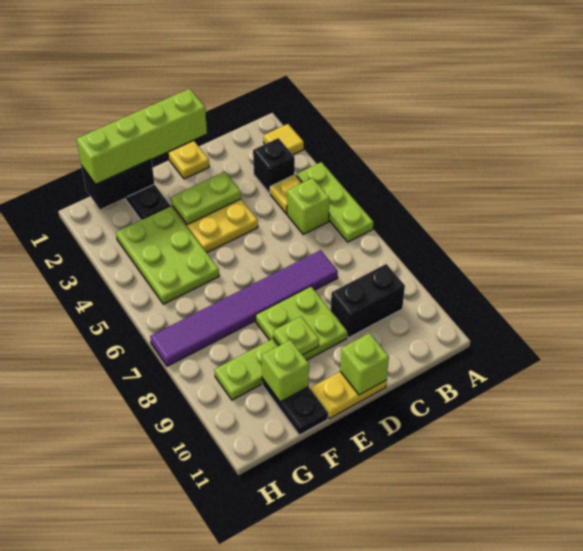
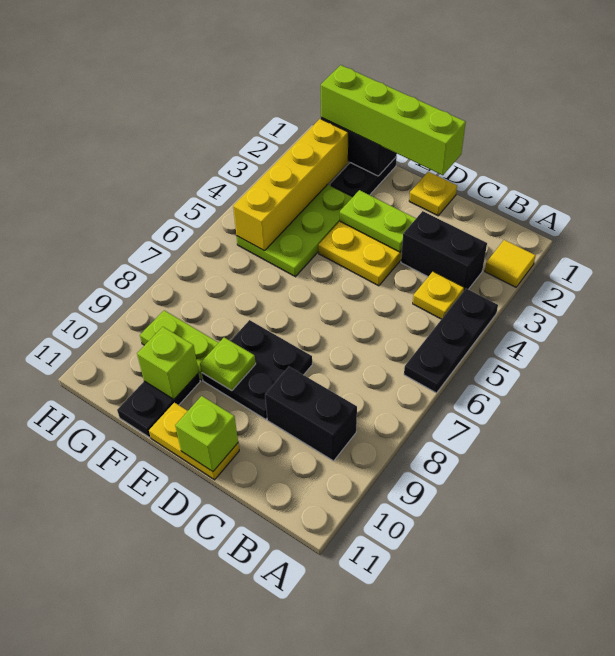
lime plate A4:A6 level 1 -> black plate A4:A6 level 1
black brick B3 level 1 -> black brick B3:C3 level 1
lime brick B5 level 1 -> none
purple tile C7:H7 level 1 -> none
lime plate D8:E9 level 1 -> black plate D8:E9 level 1
none -> yellow brick G2:G5 level 2

